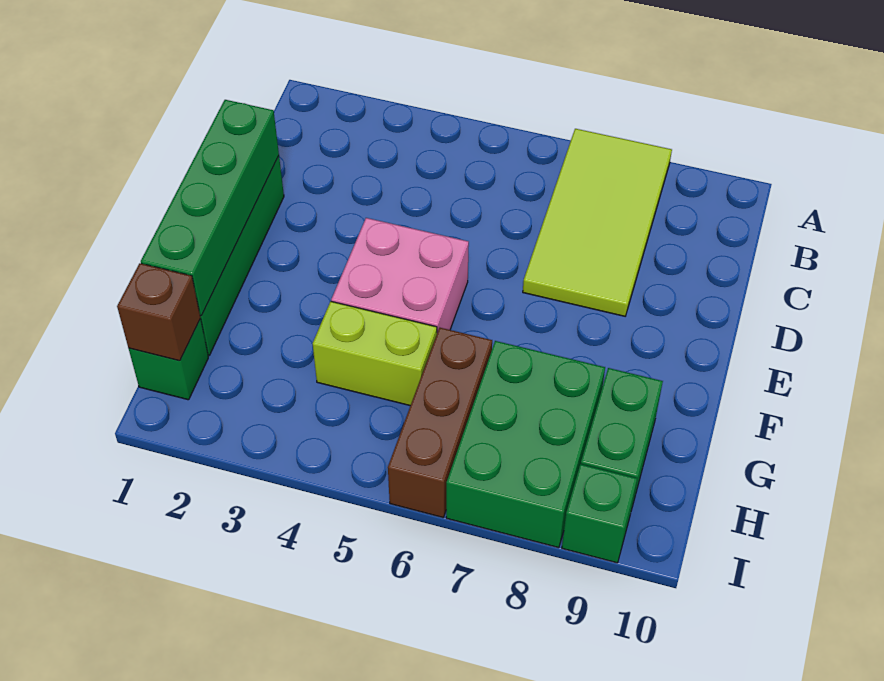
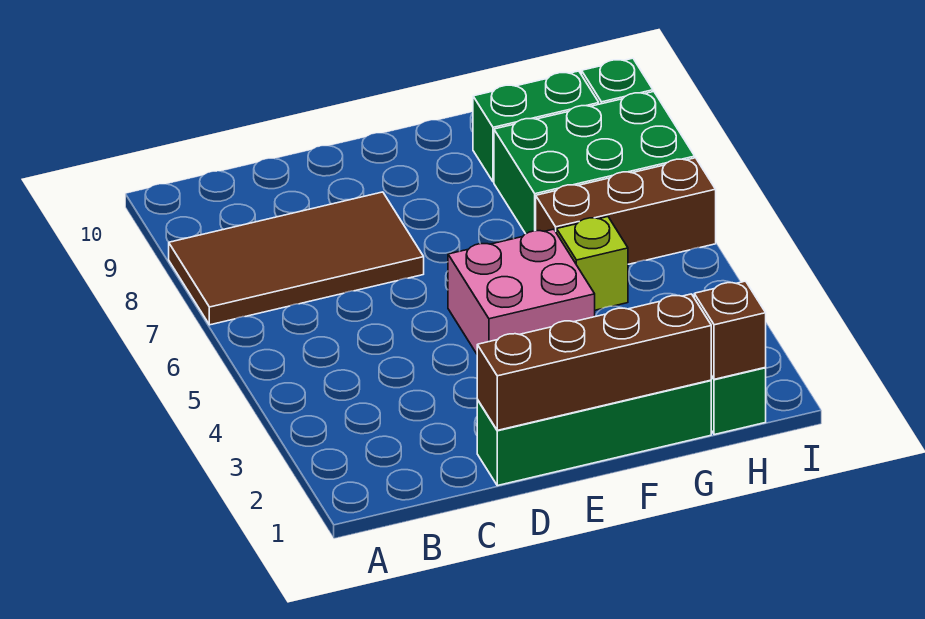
lime tile A7:D8 level 1 -> brown tile A7:D8 level 1
green brick D1:G1 level 2 -> brown brick D1:G1 level 2
lime brick G4:G5 level 1 -> lime brick G5 level 1

